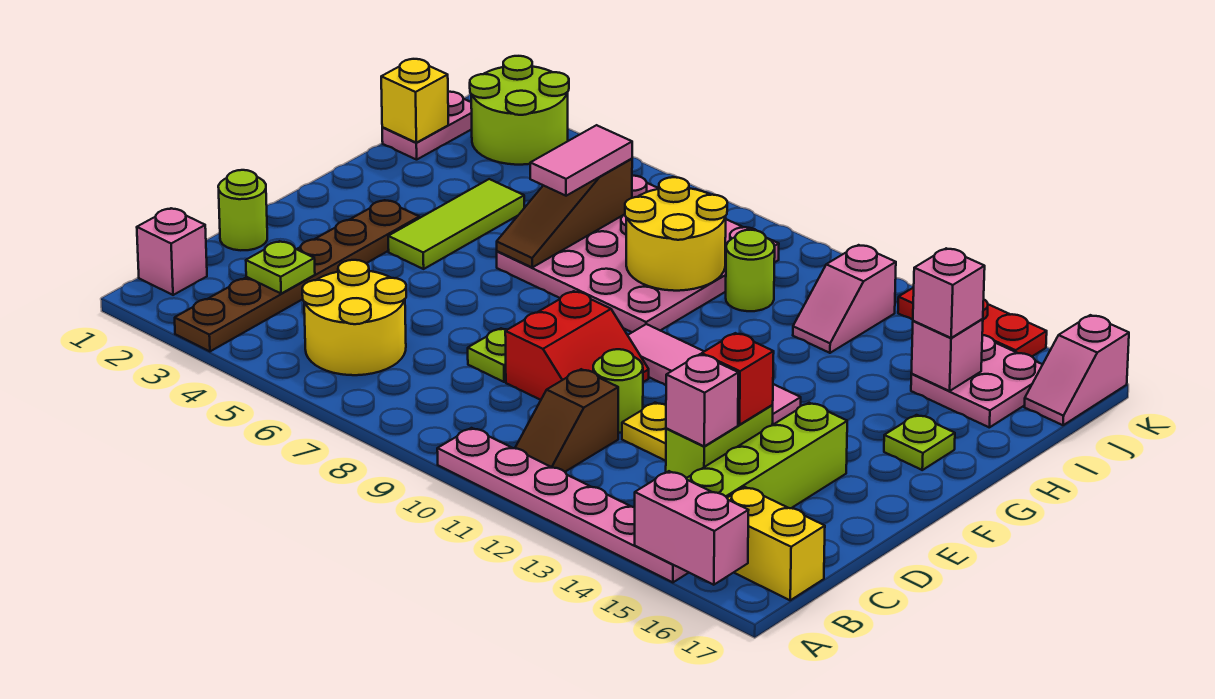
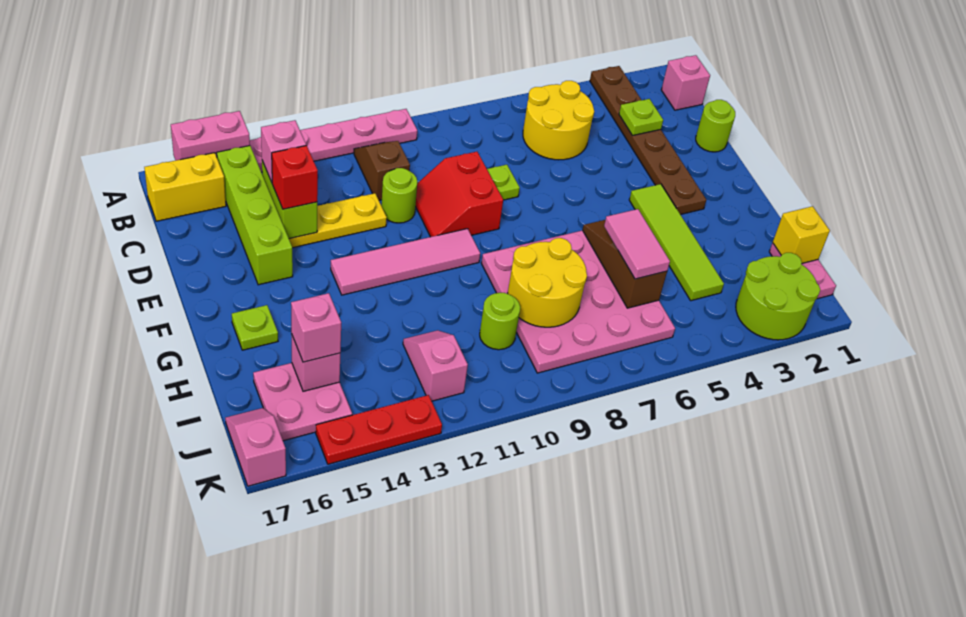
lime tile F4:H4 level 1 -> lime tile F4:I4 level 1

